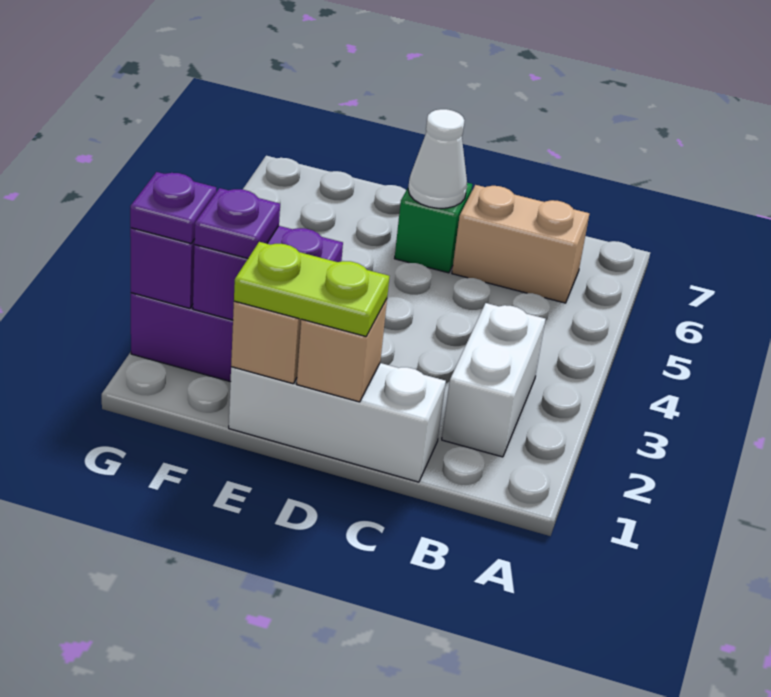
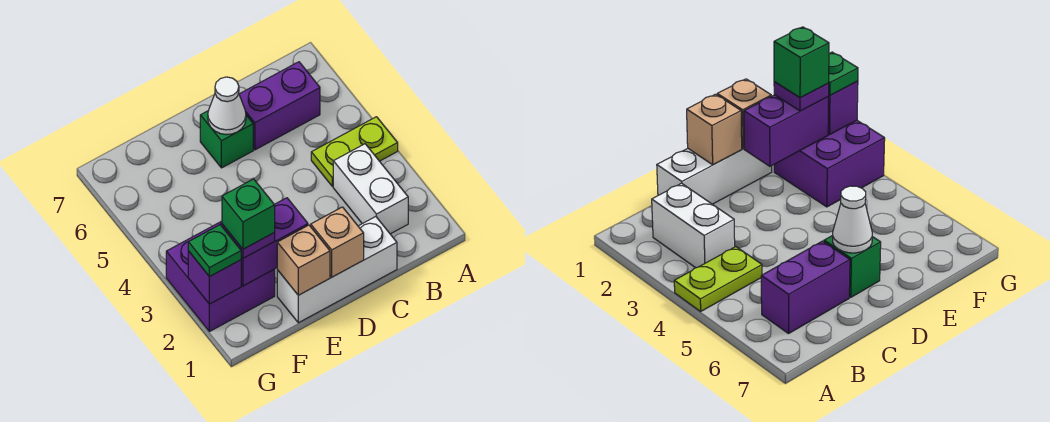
tan brick B6:C6 level 1 -> purple brick B6:C6 level 1
lime plate D1:E1 level 3 -> lime plate A4:B4 level 1
none -> green brick F2 level 4
purple plate G2 level 3 -> green plate G2 level 3

